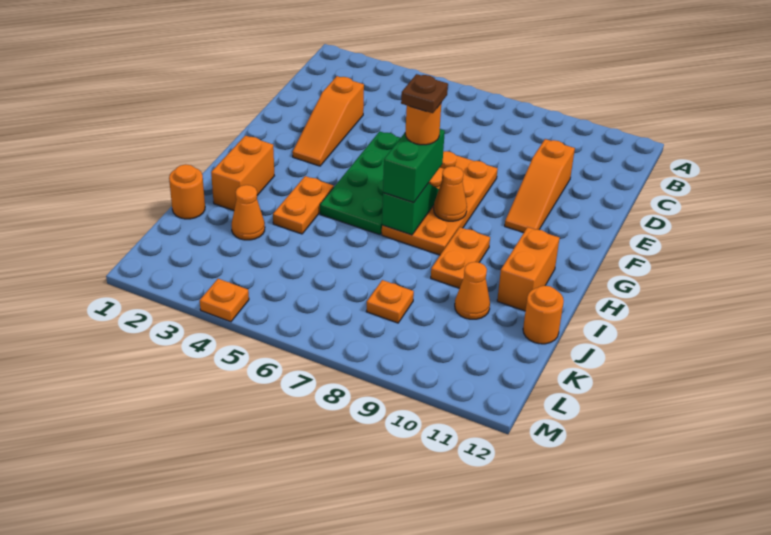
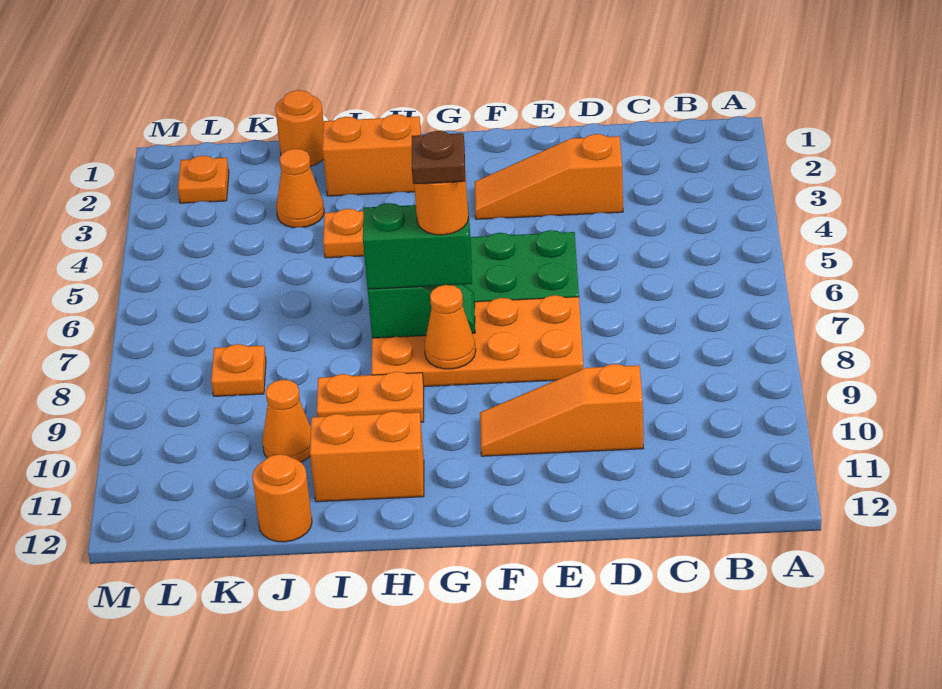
orange plate M4 level 1 -> orange plate L2 level 1

